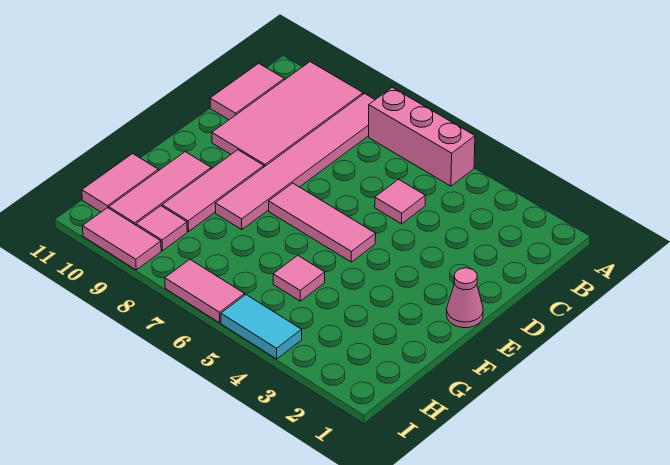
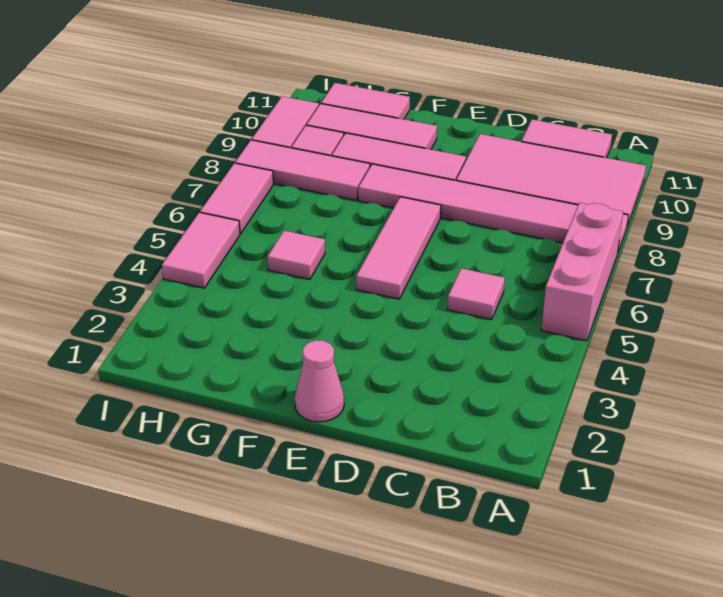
none -> pink tile G8:I8 level 1
cyan tile I4:I5 level 1 -> pink tile I4:I5 level 1

